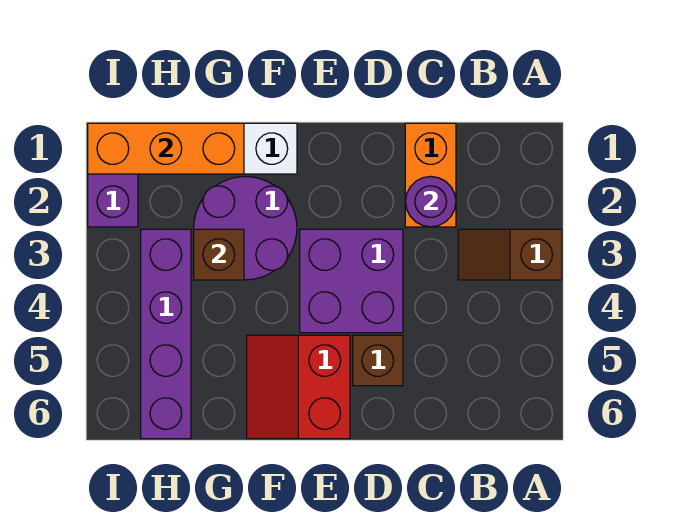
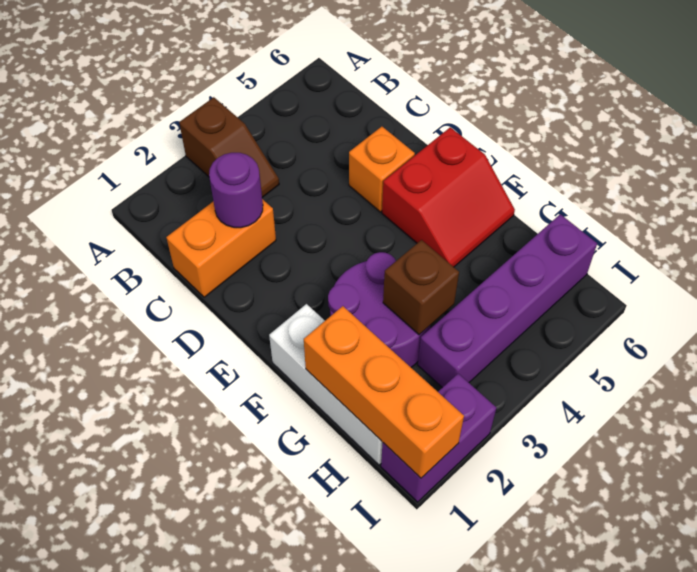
purple brick D3:E4 level 1 -> none
brown brick D5 level 1 -> orange brick D5 level 1

